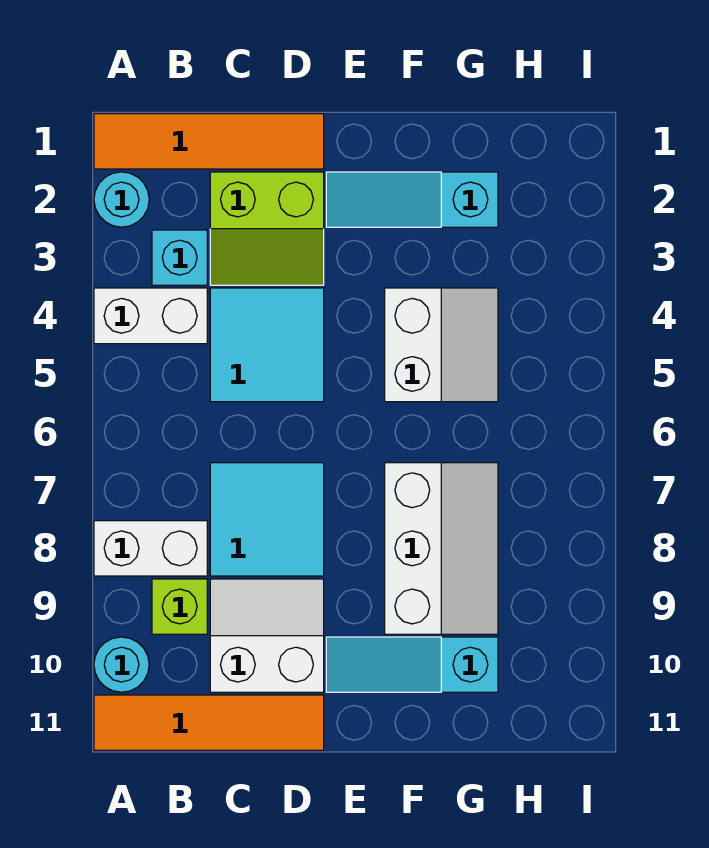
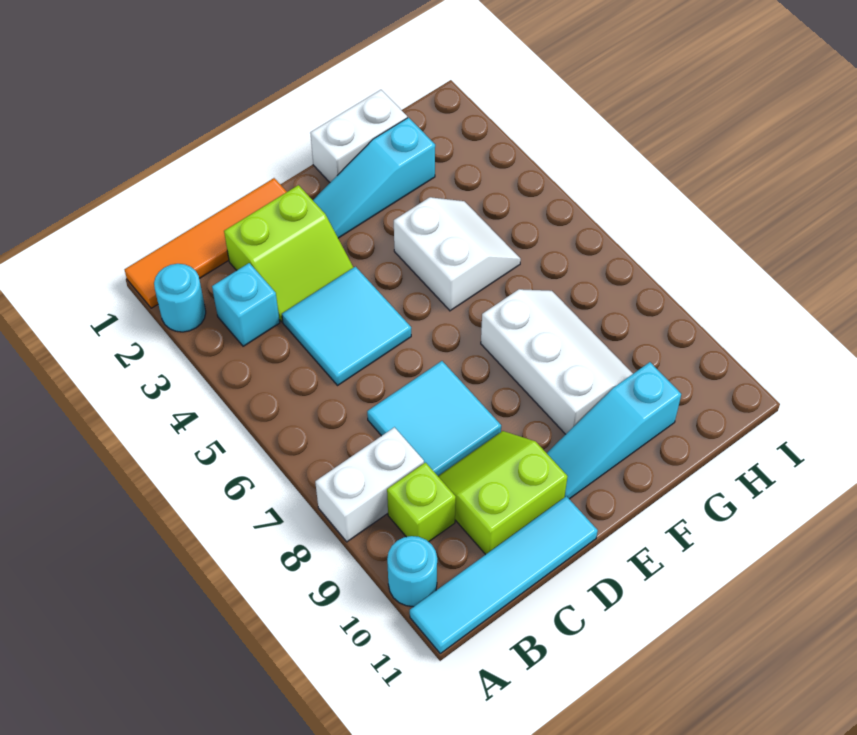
white brick A4:B4 level 1 -> white brick F1:G1 level 1
orange tile A11:D11 level 1 -> cyan tile A11:D11 level 1
white slope C9:D10 level 1 top 10 -> lime slope C9:D10 level 1 top 10

